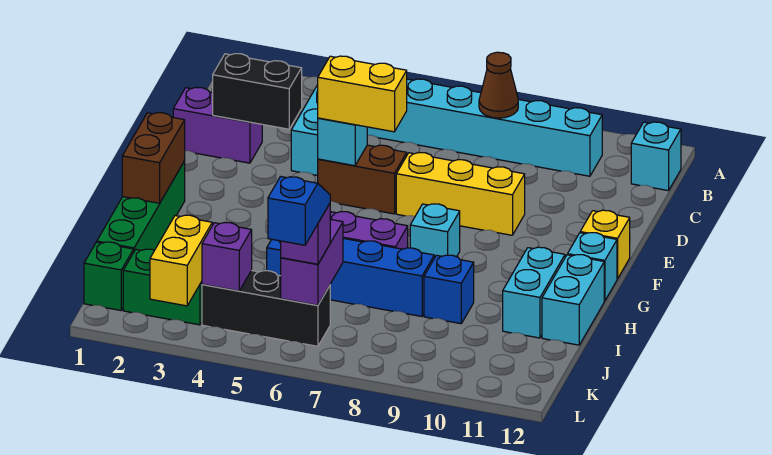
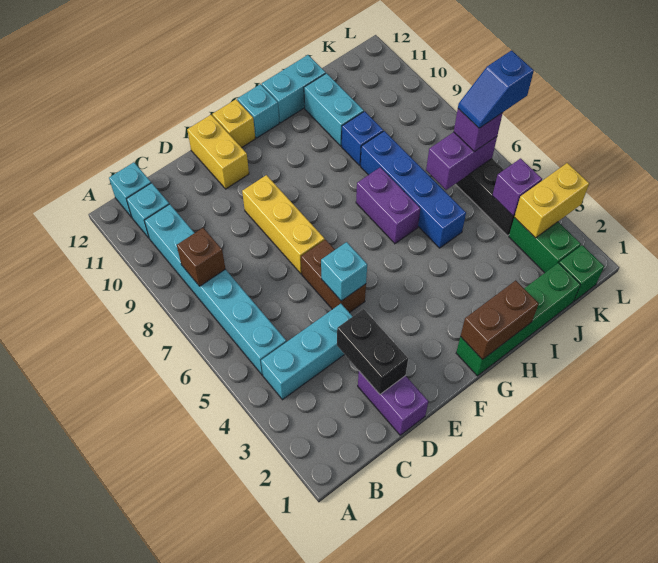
brown cone B8 level 2 -> brown brick B8 level 2
yellow brick E5:E6 level 3 -> yellow brick E11:E12 level 1
cyan brick G8 level 1 -> cyan brick B11 level 1
cyan brick H11:I11 level 1 -> cyan brick I10:I11 level 1

